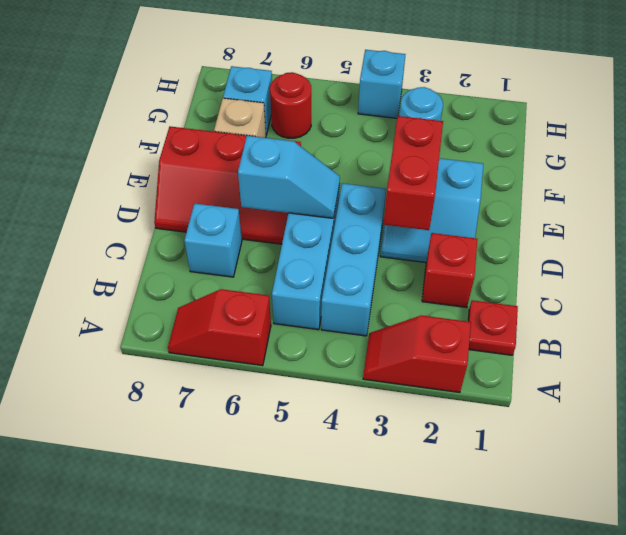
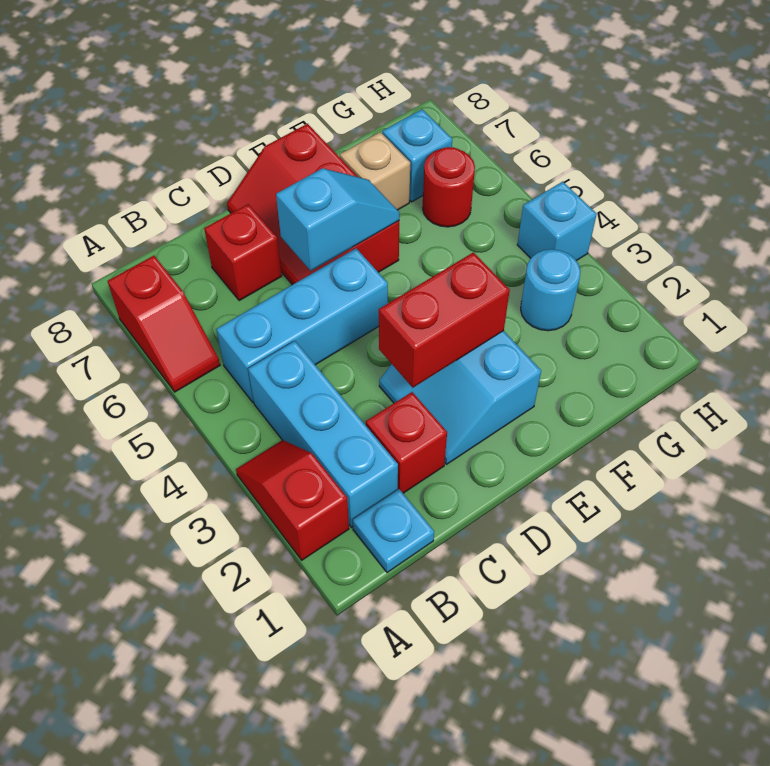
red slope A6:A7 level 1 top 6 -> red slope A6:A7 level 1 top 7
red plate B1 level 1 -> cyan plate B1 level 1
cyan brick B4:D4 level 1 -> cyan brick B2:B4 level 1
cyan brick C7 level 1 -> red brick C7 level 1
cyan slope D5:D6 level 2 top 6 -> cyan slope D6:E6 level 2 top D

